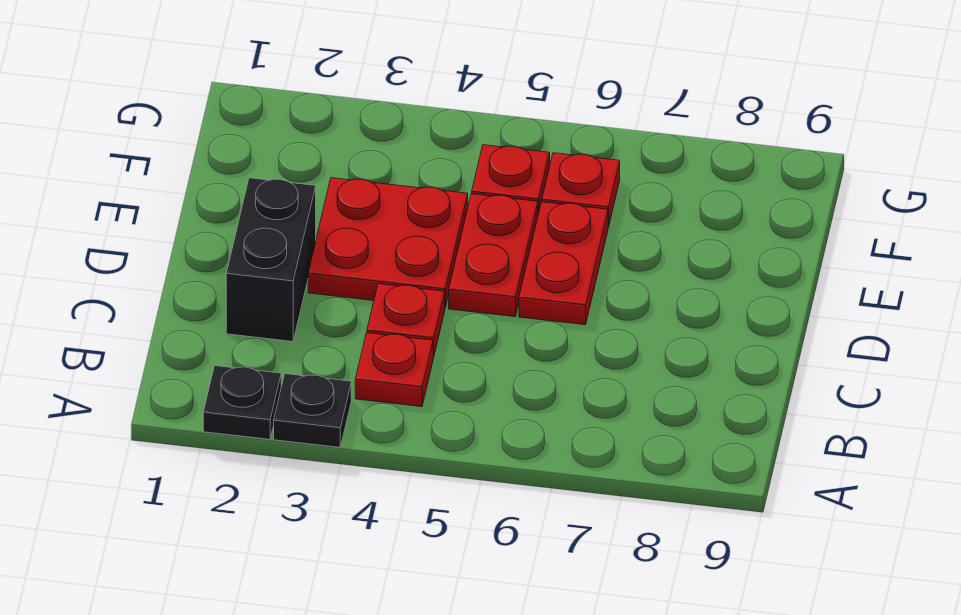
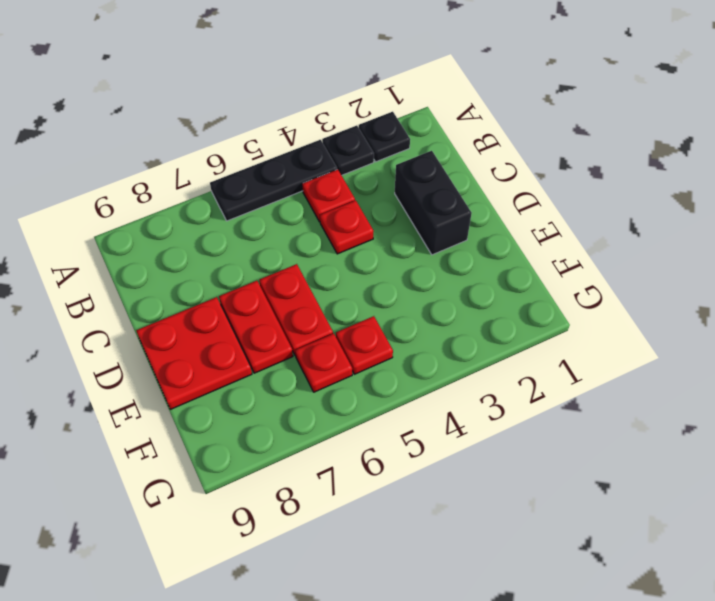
none -> black plate A4:A6 level 1
red plate D3:E4 level 1 -> red plate D8:E9 level 1
red plate D5:E5 level 1 -> red plate D7:E7 level 1

